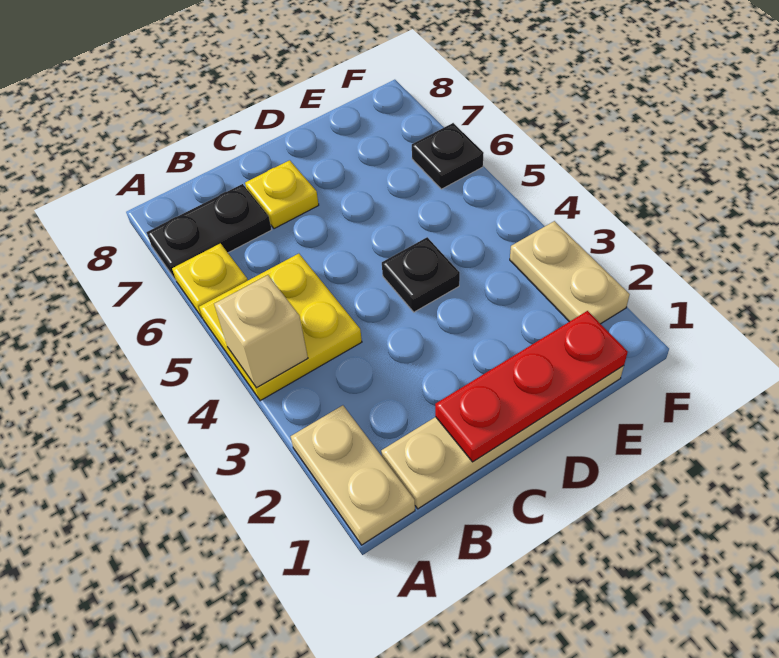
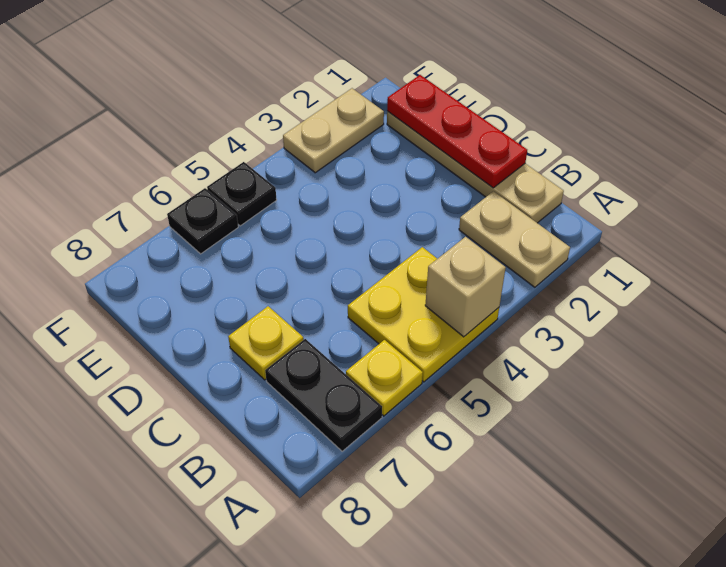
tan plate A1:A2 level 1 -> tan plate A2:B2 level 1
black plate D4 level 1 -> black plate F5 level 1

